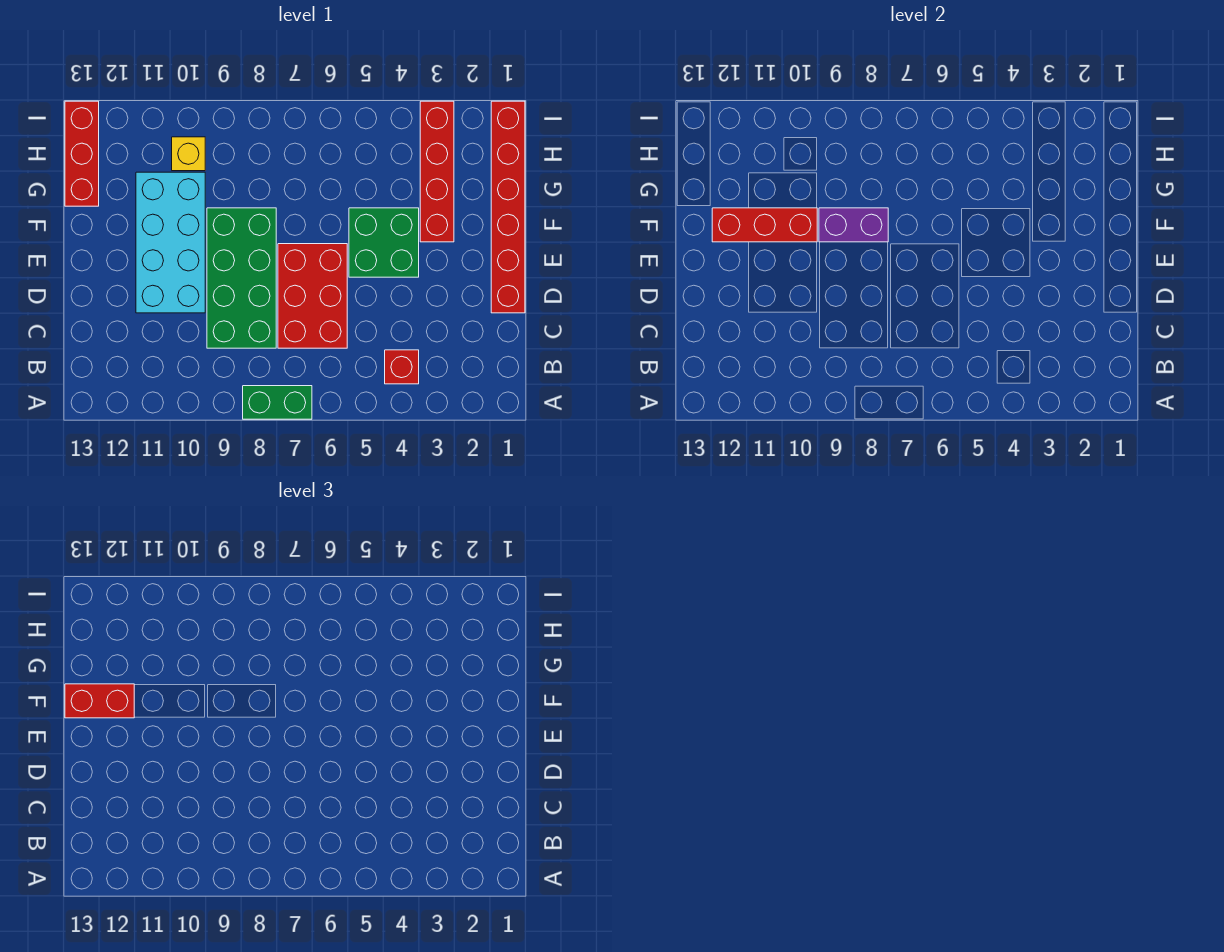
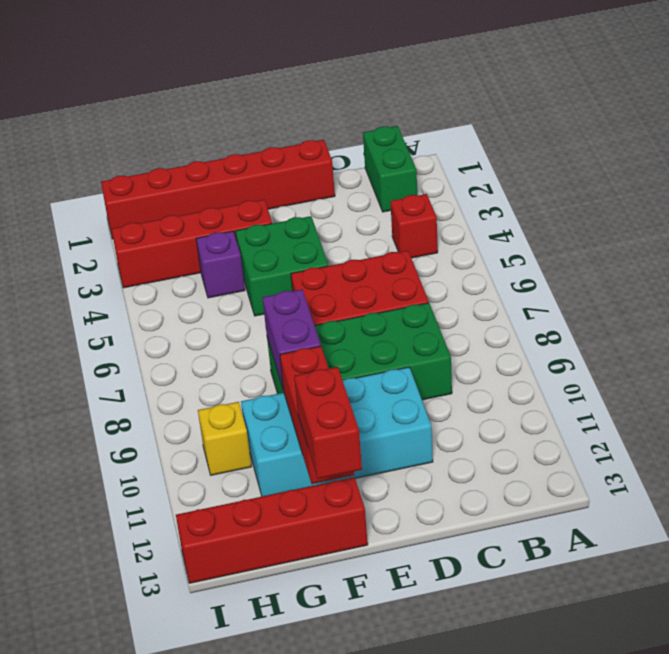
green brick A7:A8 level 1 -> green brick B1:B2 level 1
none -> purple brick G4 level 1
red brick G13:I13 level 1 -> red brick F13:I13 level 1

